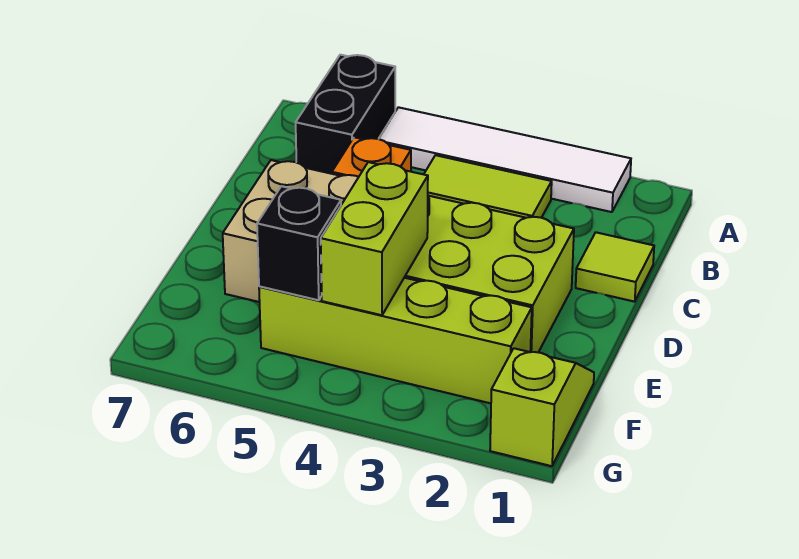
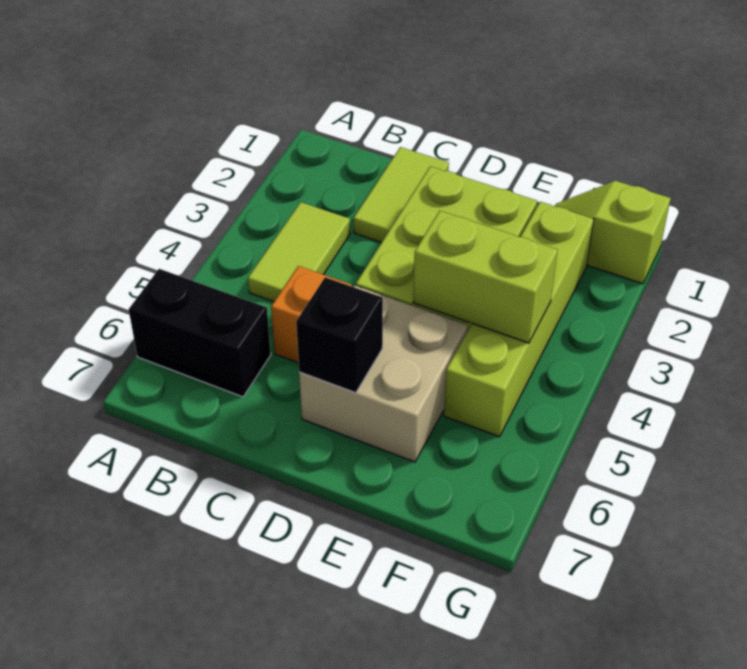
white tile A2:A5 level 1 -> none
lime tile C1 level 1 -> lime tile C1:C2 level 1
black brick F5 level 2 -> black brick D6 level 2

